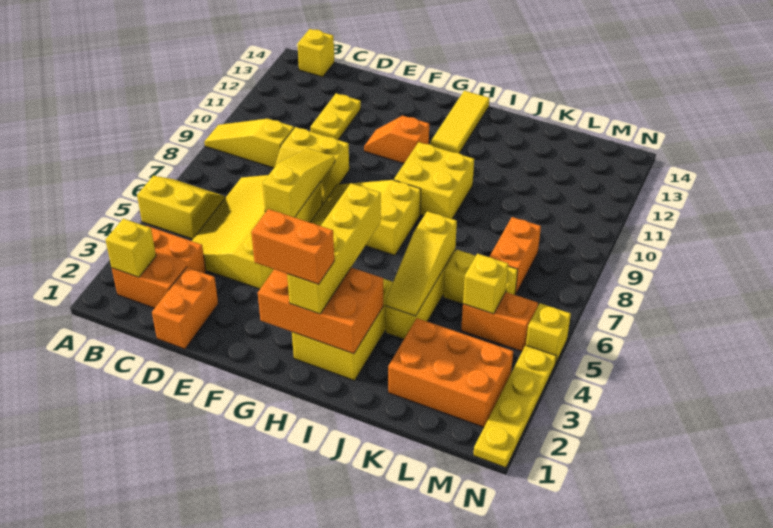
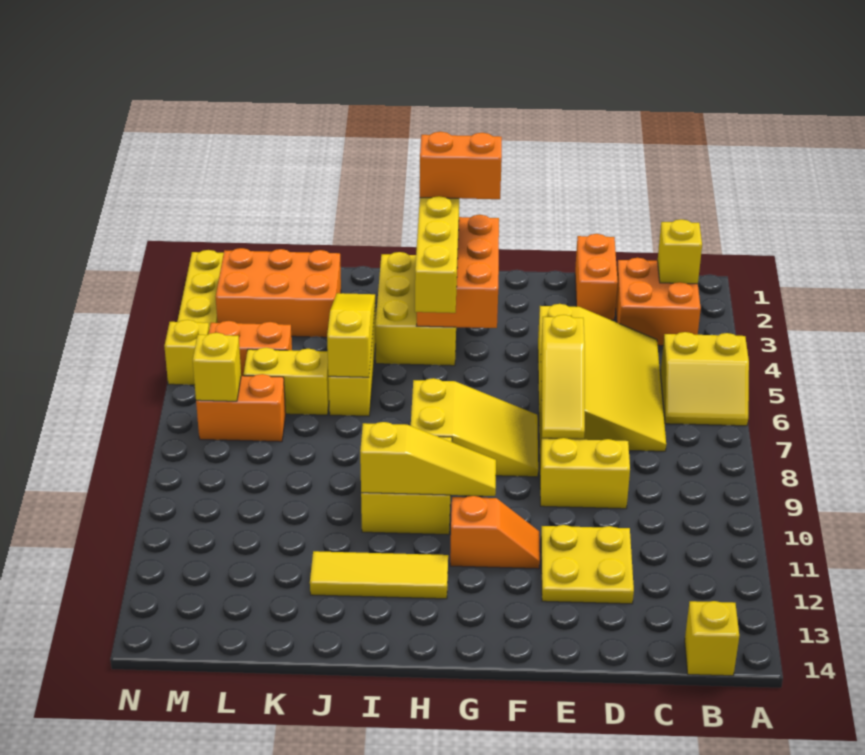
yellow slope A9:C9 level 1 top C -> yellow slope G10:I10 level 2 top I
yellow plate D11:D12 level 1 -> yellow plate D11:E12 level 1
orange brick G2:I3 level 2 -> orange brick G2:H4 level 2
yellow tile H12:H14 level 1 -> yellow tile H12:J12 level 1
yellow brick L5 level 2 -> yellow brick M7 level 2
orange brick L7:L8 level 1 -> orange brick L7:M7 level 1

